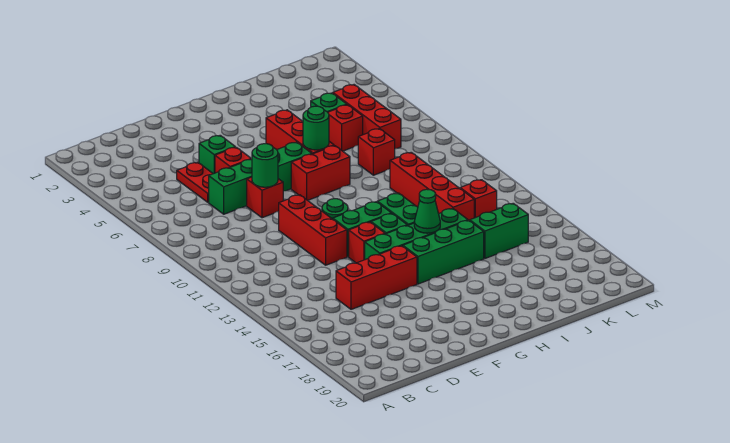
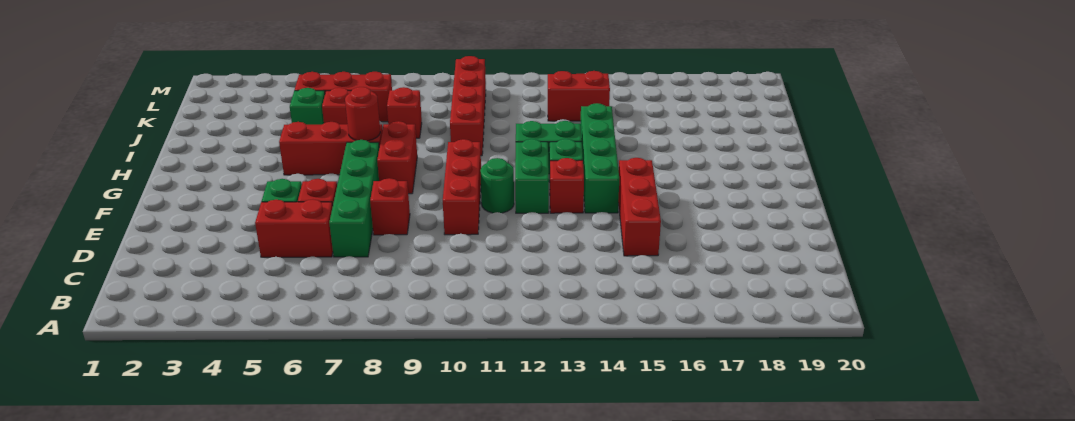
red plate D5:D6 level 1 -> red brick D5:D6 level 1
green round brick E8 level 2 -> none
red brick E10:E12 level 1 -> red brick E10:G10 level 1
green brick G15:I15 level 1 -> none
green round brick H7 level 2 -> red round brick H7 level 2
green cone H14 level 2 -> none
red brick J10:J13 level 1 -> red brick I10:L10 level 1
green brick J15:K15 level 1 -> none
red brick K13 level 1 -> red brick K13:K14 level 1

